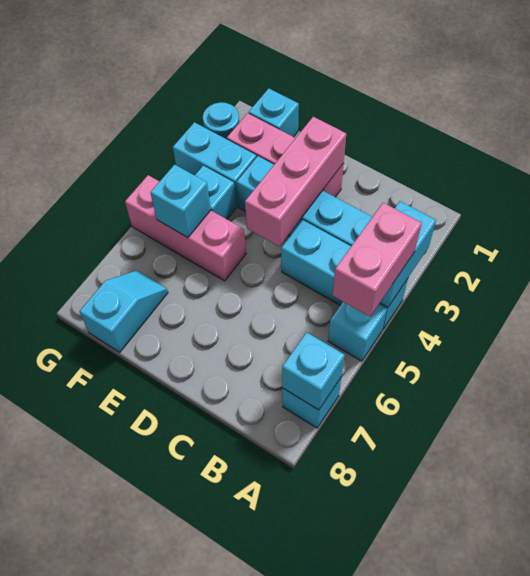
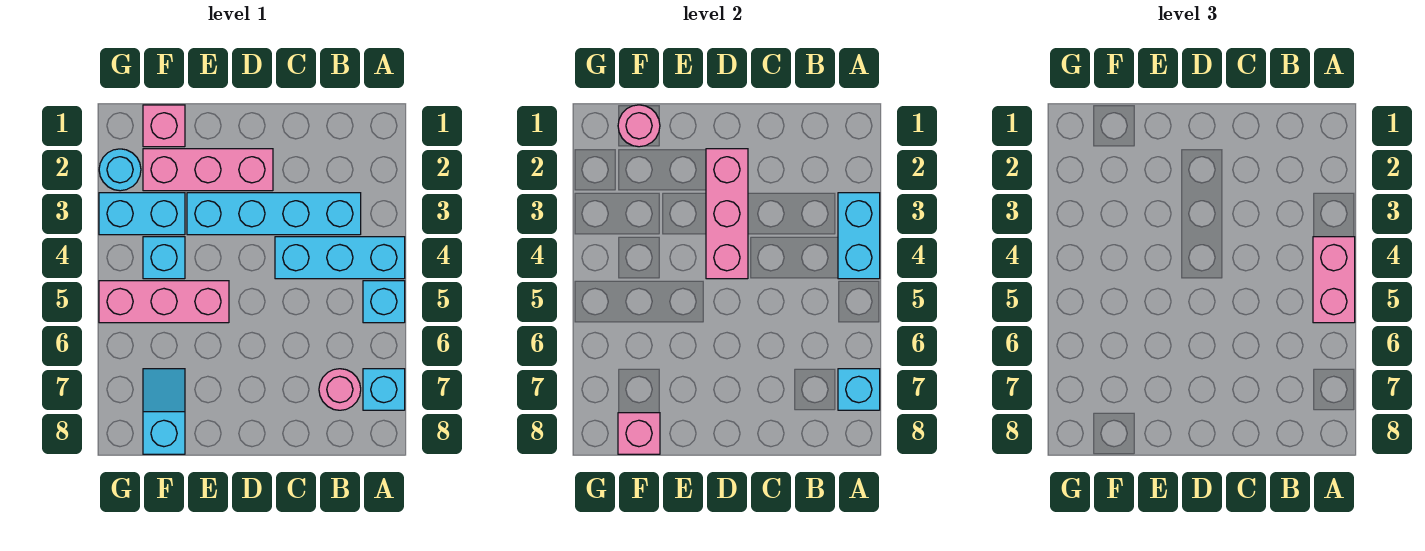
none -> pink round brick B7 level 1
cyan brick F1 level 1 -> pink brick F1 level 1
none -> pink round brick F1 level 2
cyan brick F5 level 2 -> none
none -> pink brick F8 level 2

